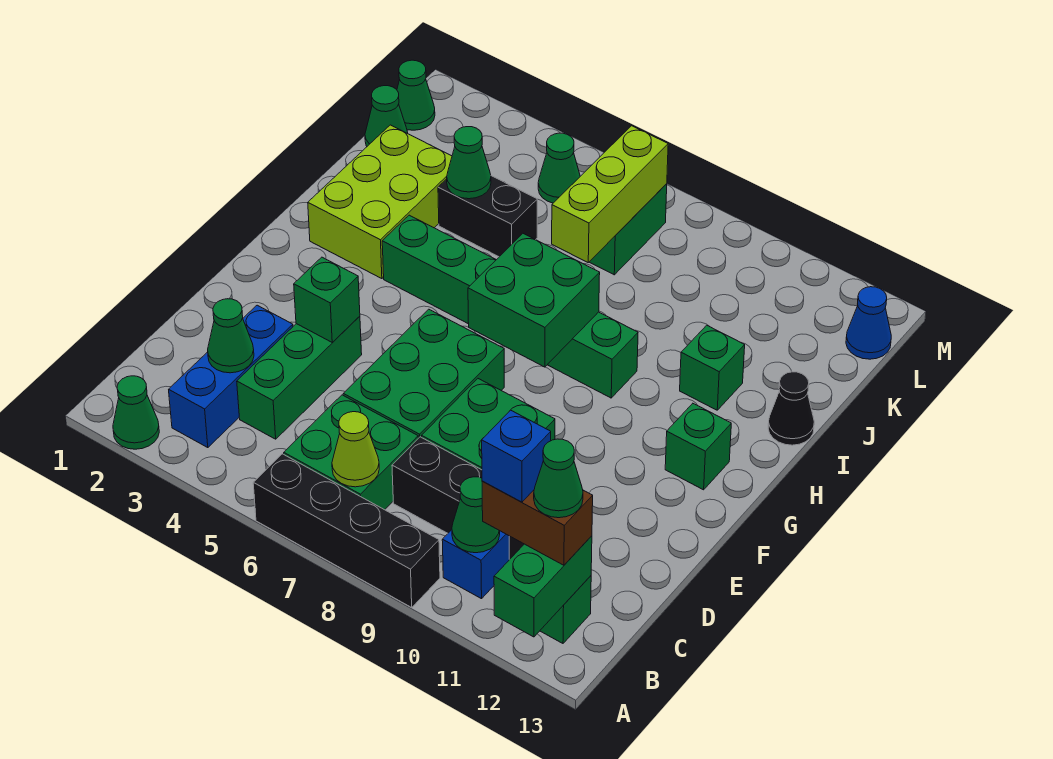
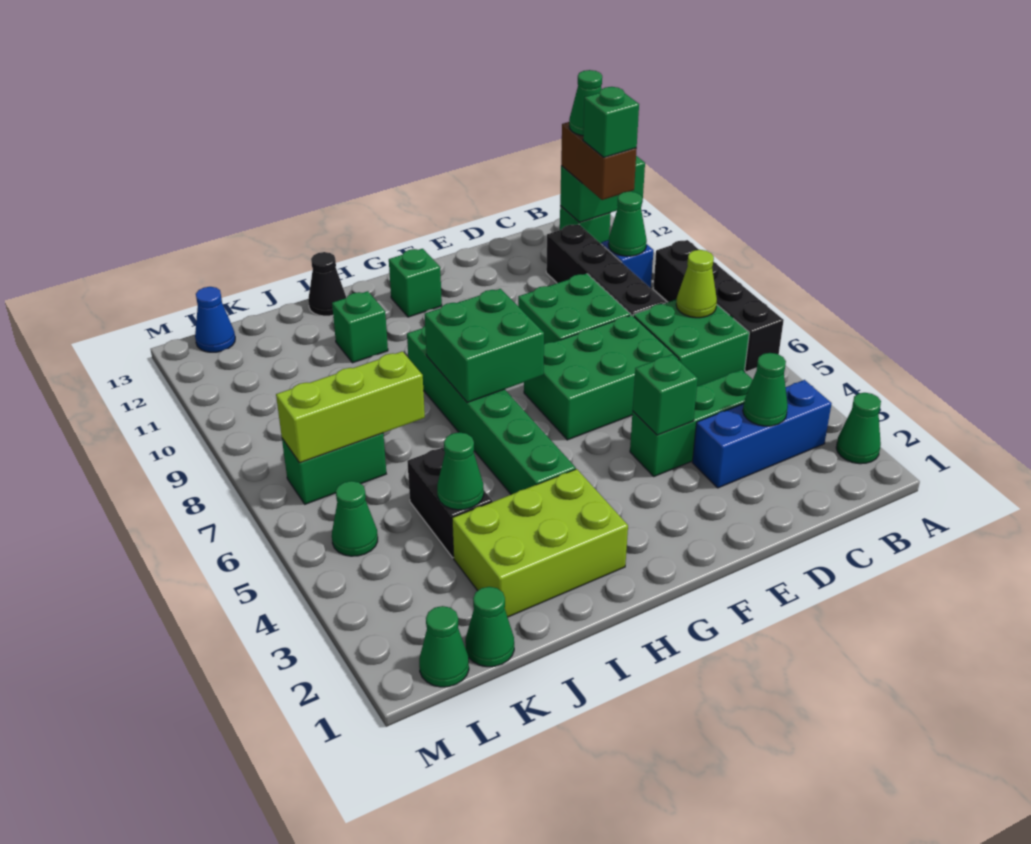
blue brick B11 level 4 -> green brick B11 level 4

